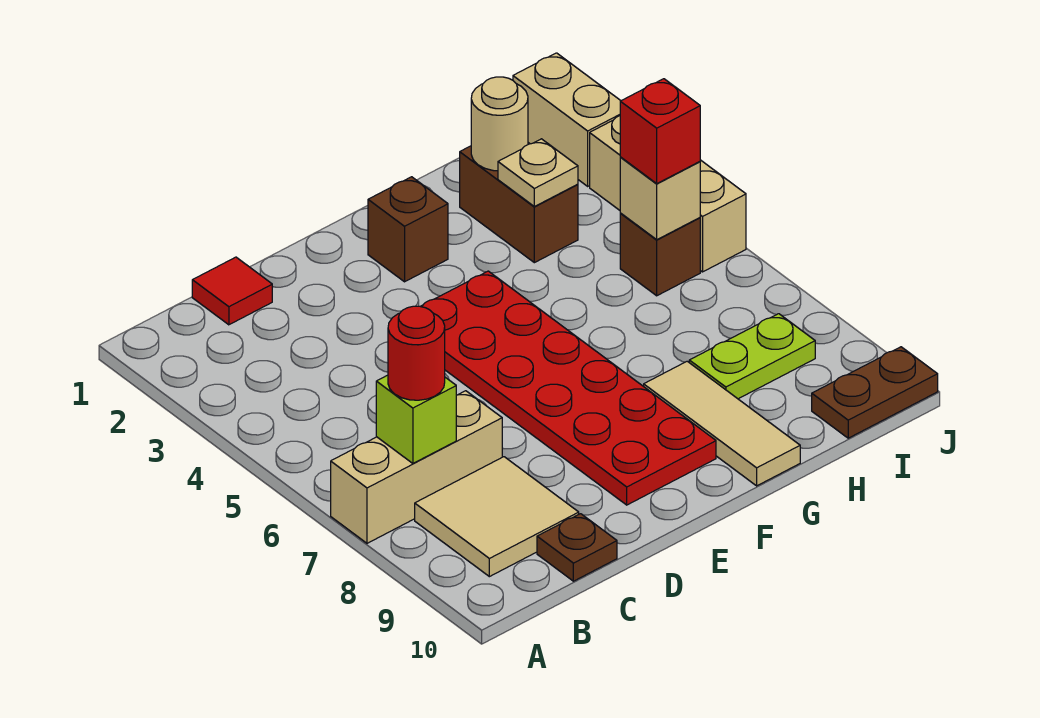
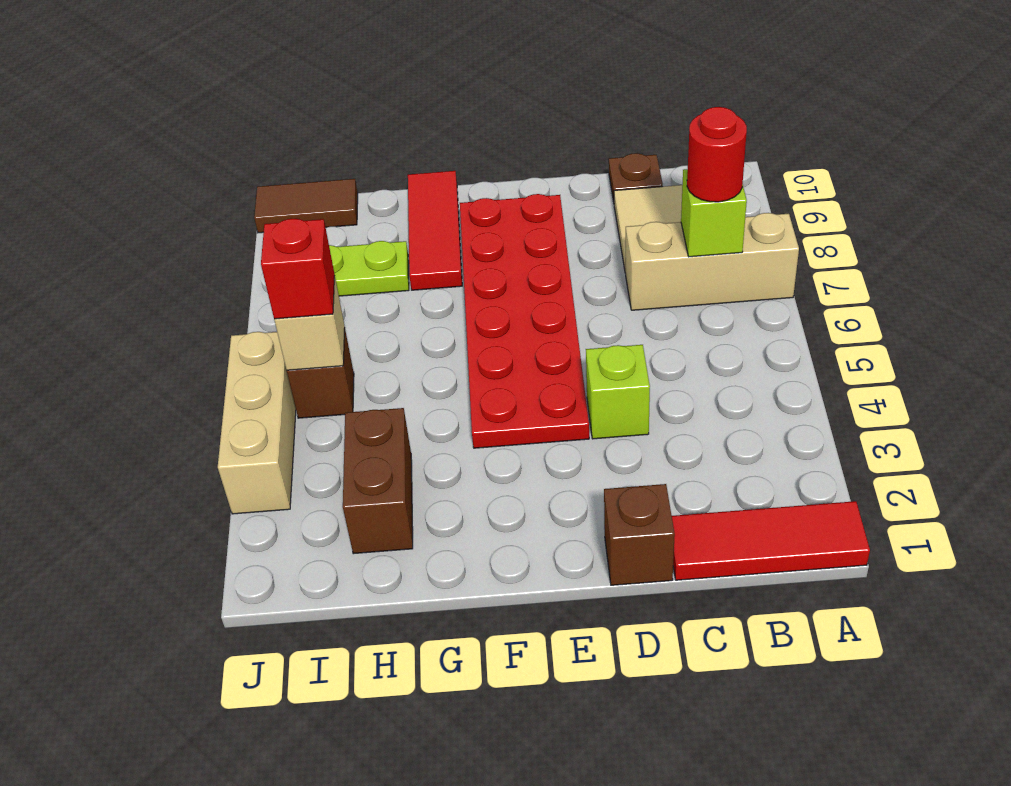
red tile C1 level 1 -> red tile A1:C1 level 1
none -> lime brick D4 level 1
brown brick F2 level 1 -> brown brick D1 level 1
tan tile G8:G10 level 1 -> red tile G8:G10 level 1
tan round brick H2 level 2 -> none
tan plate H3 level 2 -> none
brown plate I10:J10 level 1 -> brown tile I10:J10 level 1
tan brick J1:J2 level 1 -> none

